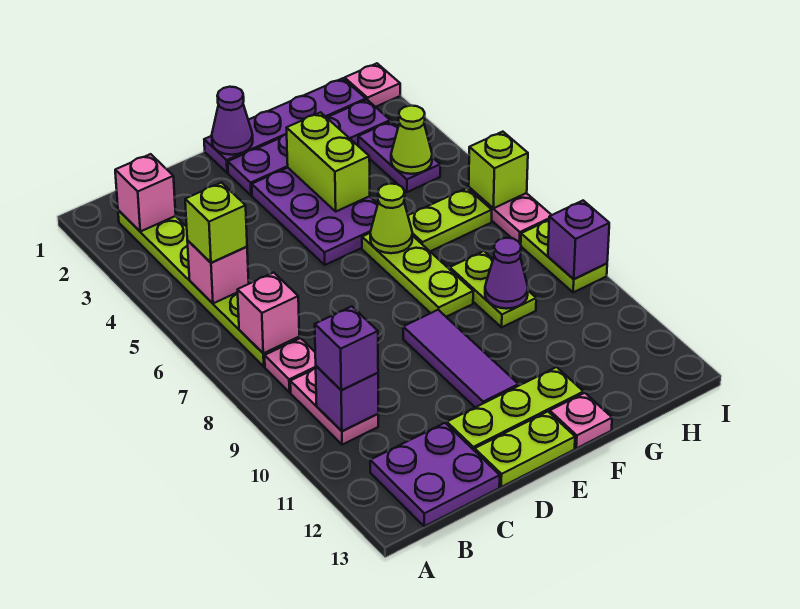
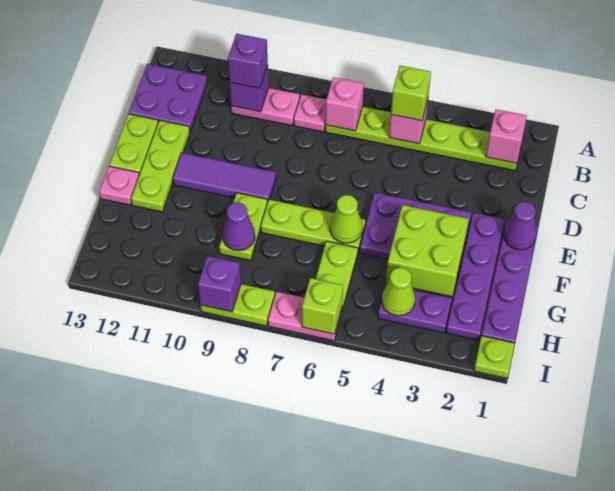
lime brick F3:F4 level 2 -> lime brick F3:G4 level 2
lime plate G8:G9 level 1 -> lime plate F9:G9 level 1
pink plate I1 level 1 -> lime plate I1 level 1

